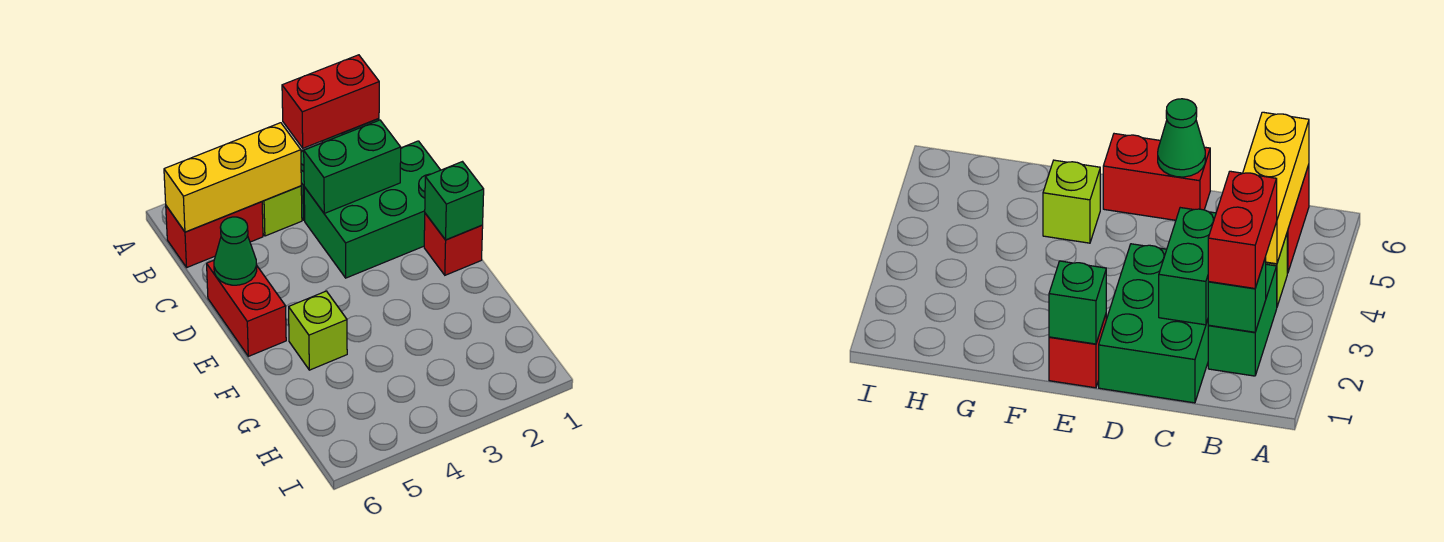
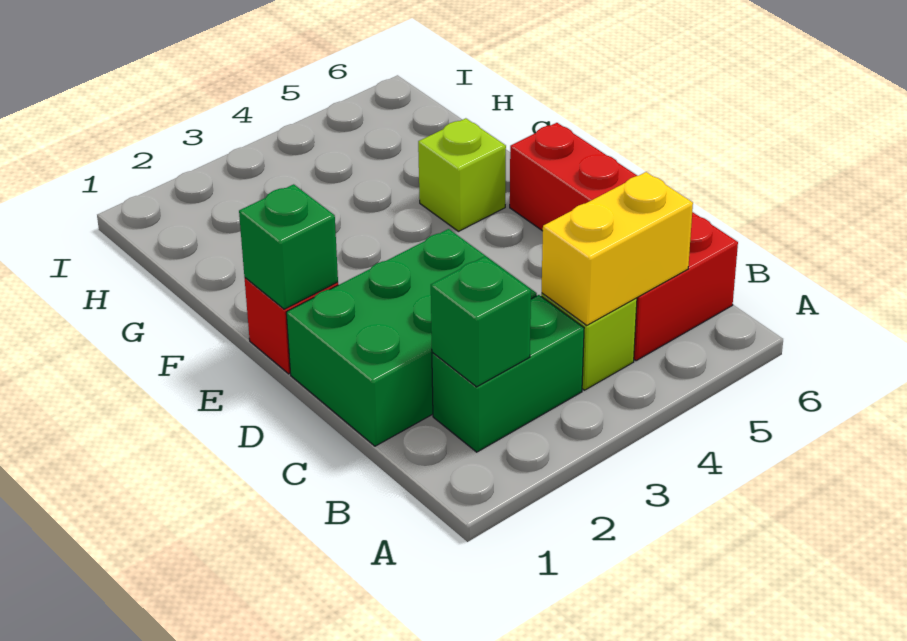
red brick B2:B3 level 3 -> none
yellow brick B4:B6 level 2 -> yellow brick B4:B5 level 2
green brick C2:C3 level 2 -> none
green cone D6 level 2 -> none

